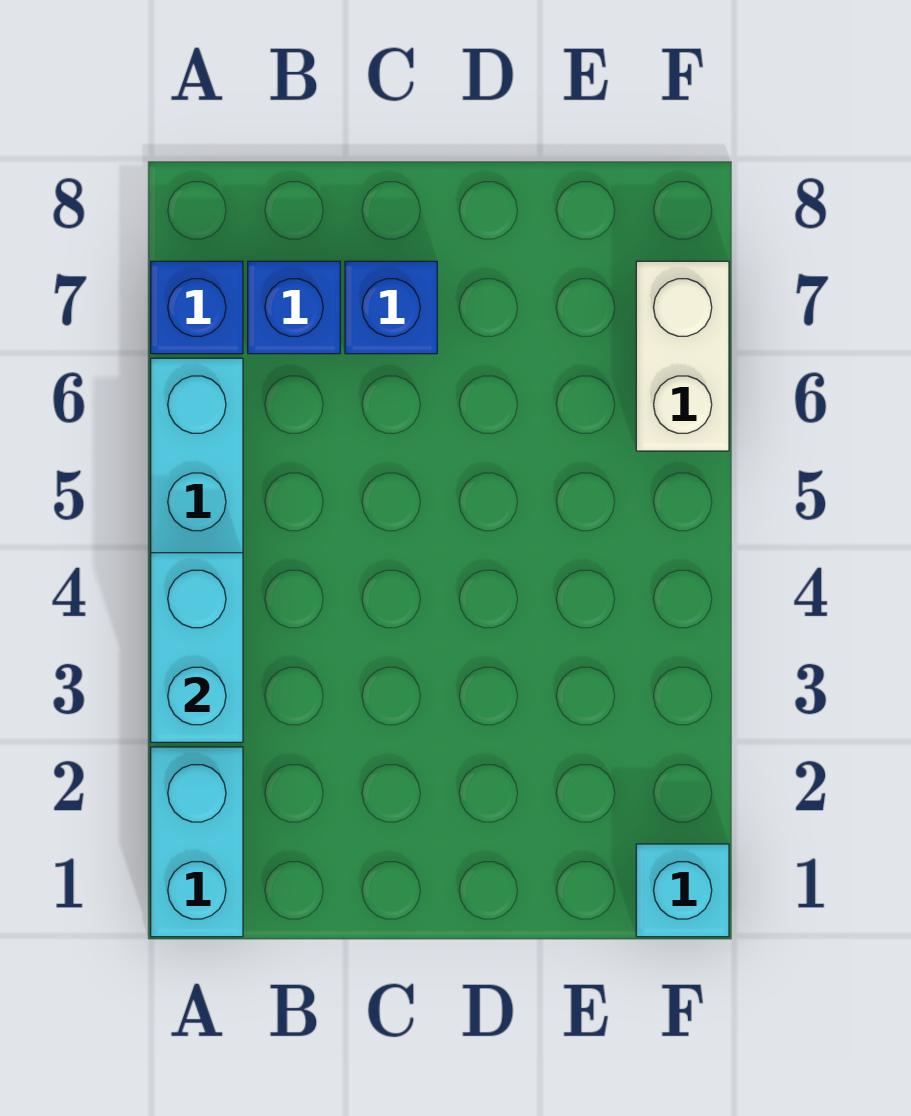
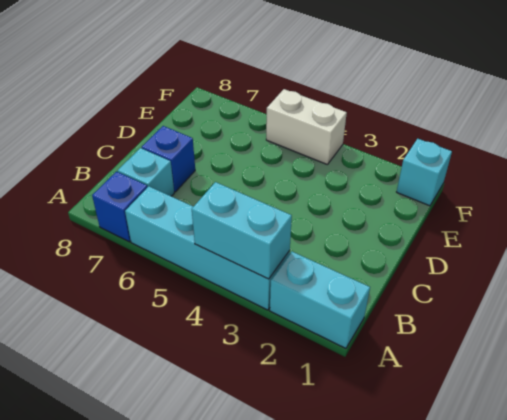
blue brick B7 level 1 -> cyan brick B7 level 1
white brick F6:F7 level 1 -> white brick F4:F5 level 1

